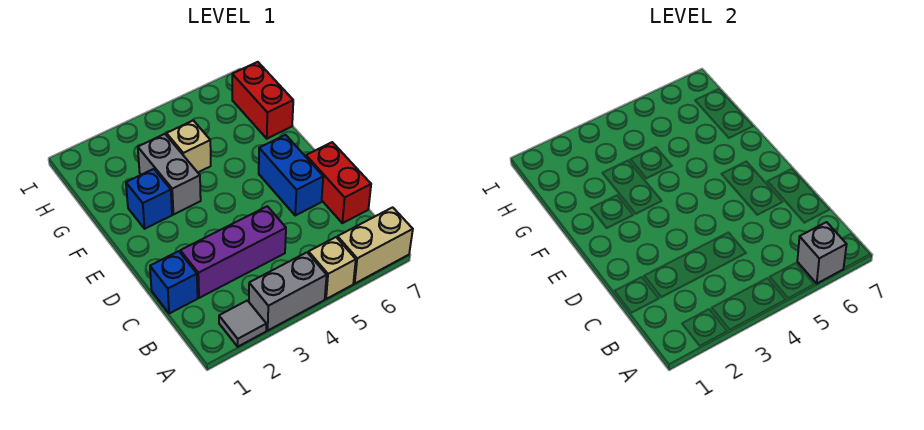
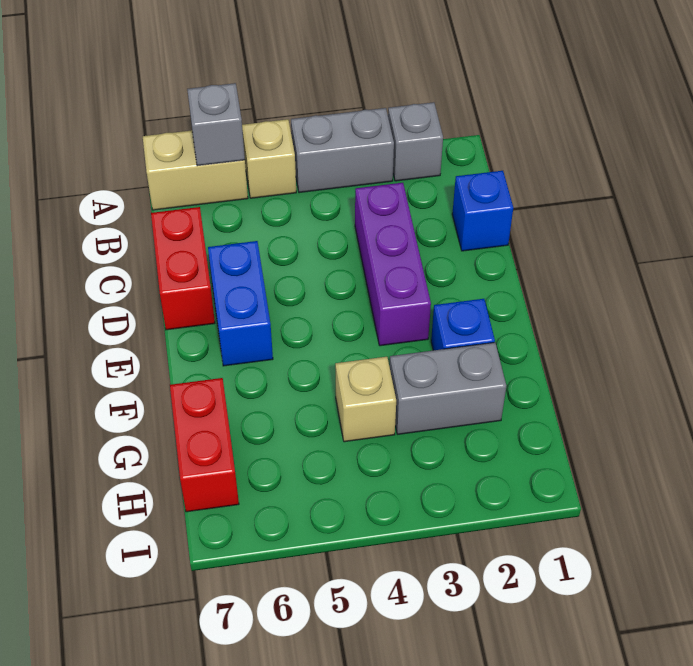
grey tile A2 level 1 -> grey brick A2 level 1
purple brick C2:C4 level 1 -> purple brick C3:E3 level 1
grey brick F3:G3 level 1 -> grey brick G2:G3 level 1

